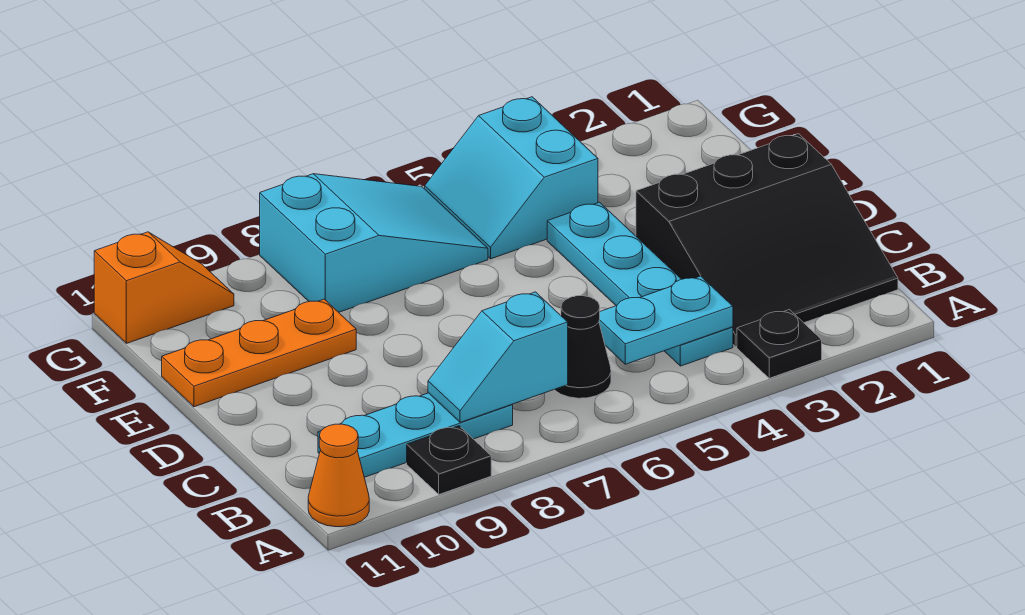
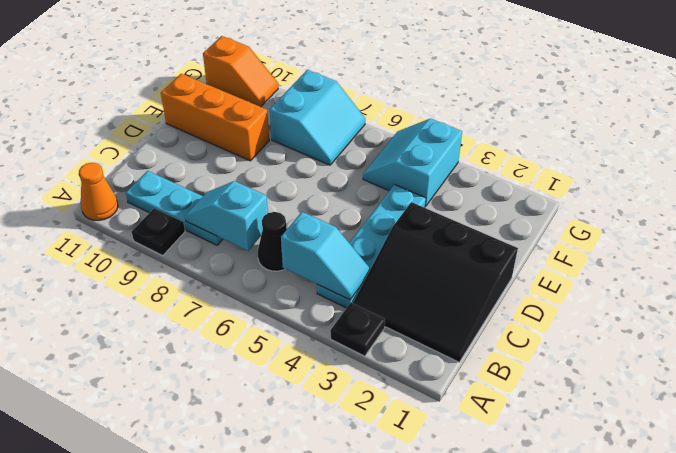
cyan plate B4:B5 level 2 -> cyan slope B4:B5 level 2 top 5
orange plate E9:E11 level 1 -> orange brick E9:E11 level 1
cyan slope F6:G8 level 1 top 8 -> cyan slope F7:G8 level 1 top 8

